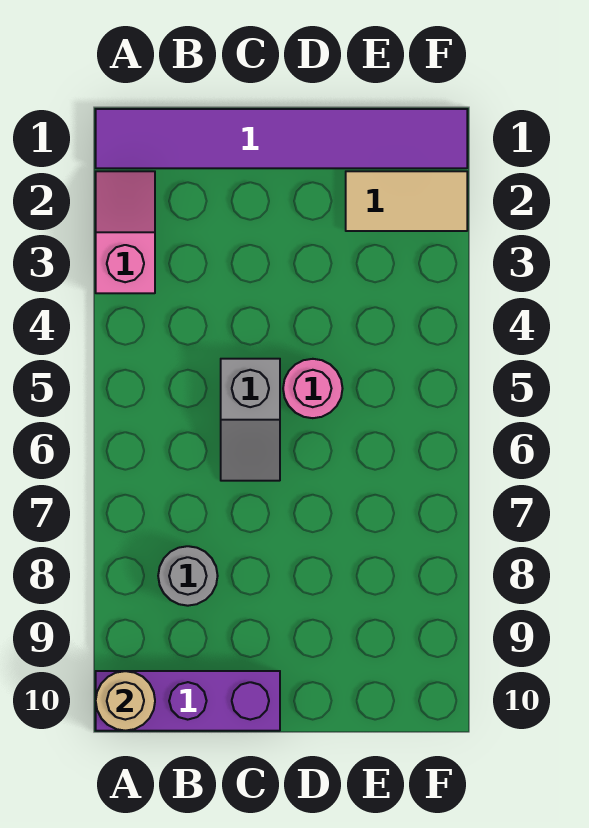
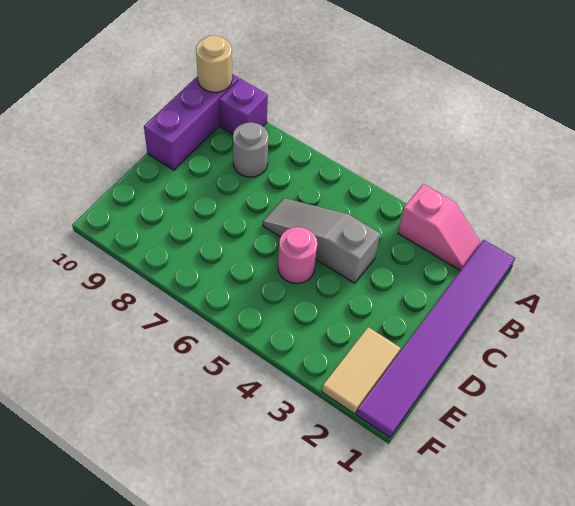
none -> purple brick A9 level 1
grey slope C5:C6 level 1 top 5 -> grey slope C4:C6 level 1 top 4

